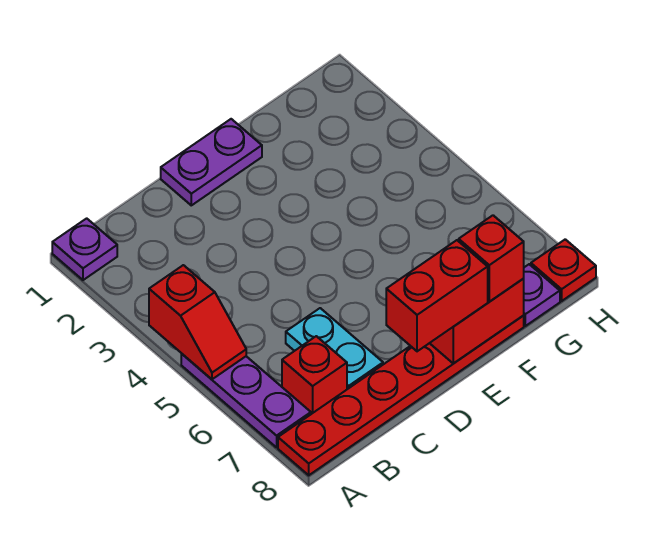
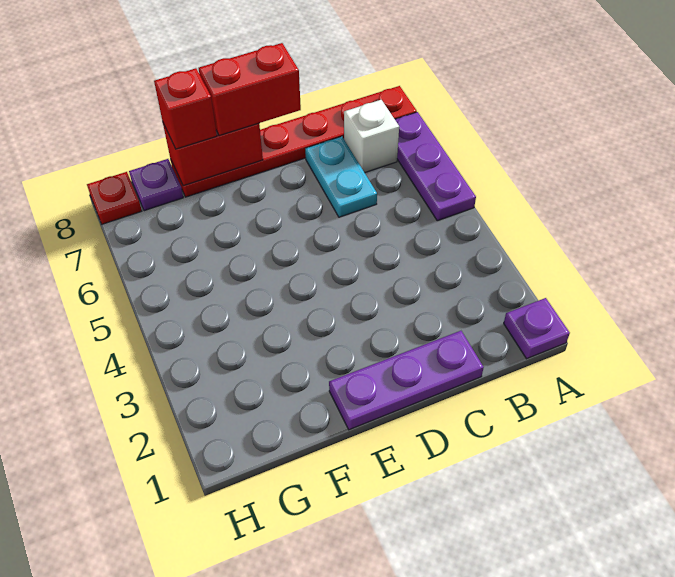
red slope A4:A5 level 2 top 4 -> none
red brick B7 level 1 -> white brick B7 level 1
purple plate D1:E1 level 1 -> purple plate C1:E1 level 1

